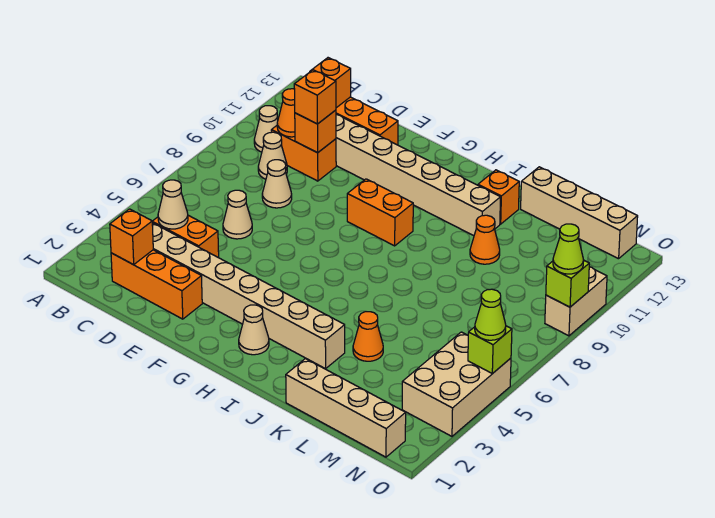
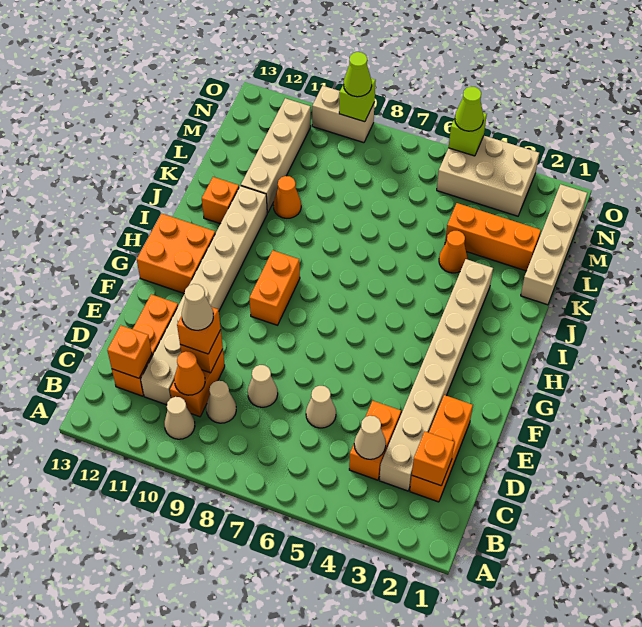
none -> orange brick G12:H13 level 1
tan cone H2 level 1 -> tan cone D10 level 4
tan brick K13:N13 level 1 -> tan brick K11:N11 level 1
none -> orange brick L2:L4 level 1

